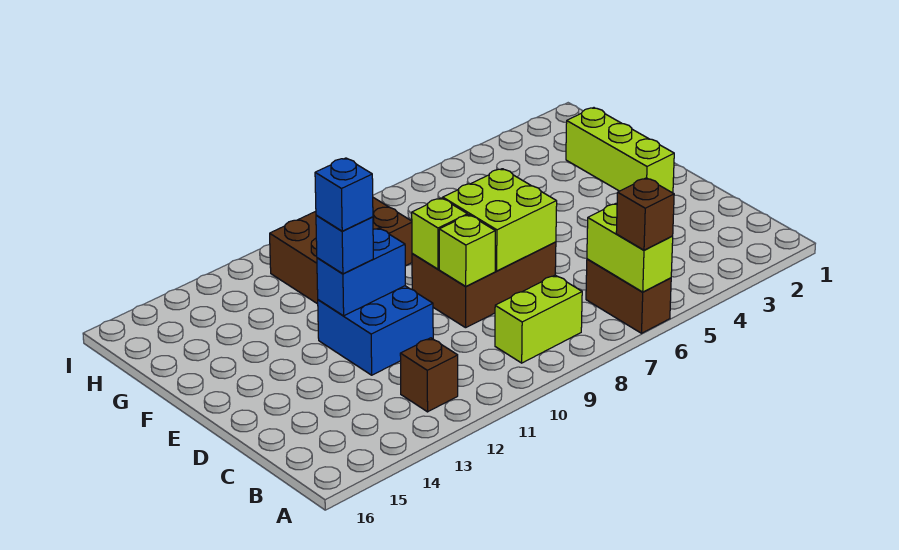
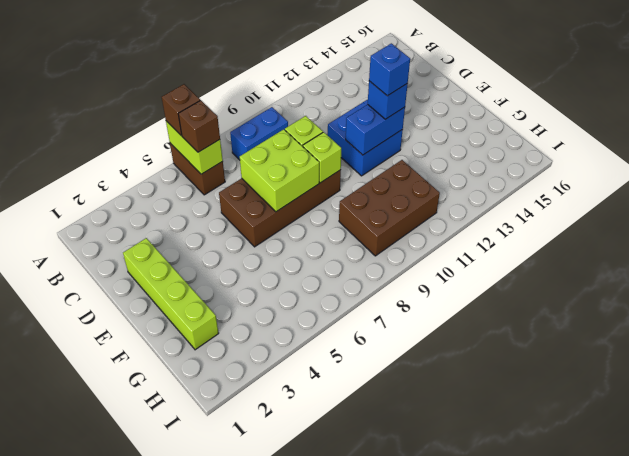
lime brick B8:B9 level 1 -> blue brick B8:B9 level 1
brown brick B12 level 1 -> brown brick B6 level 3
brown brick D7:E9 level 1 -> brown brick D6:E9 level 1
lime brick E2:G2 level 1 -> lime brick D2:G2 level 1

